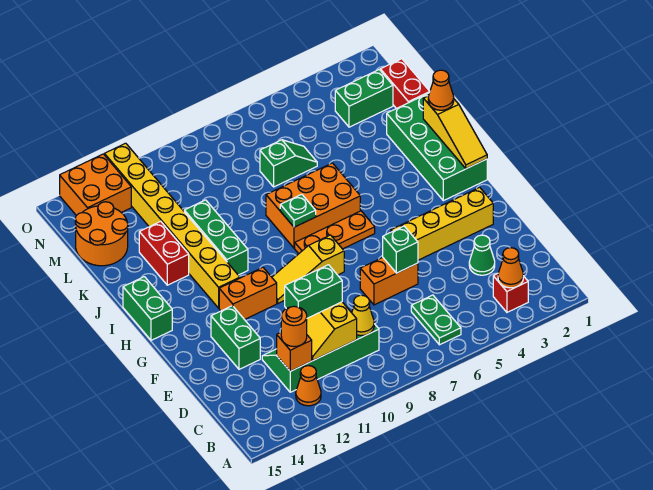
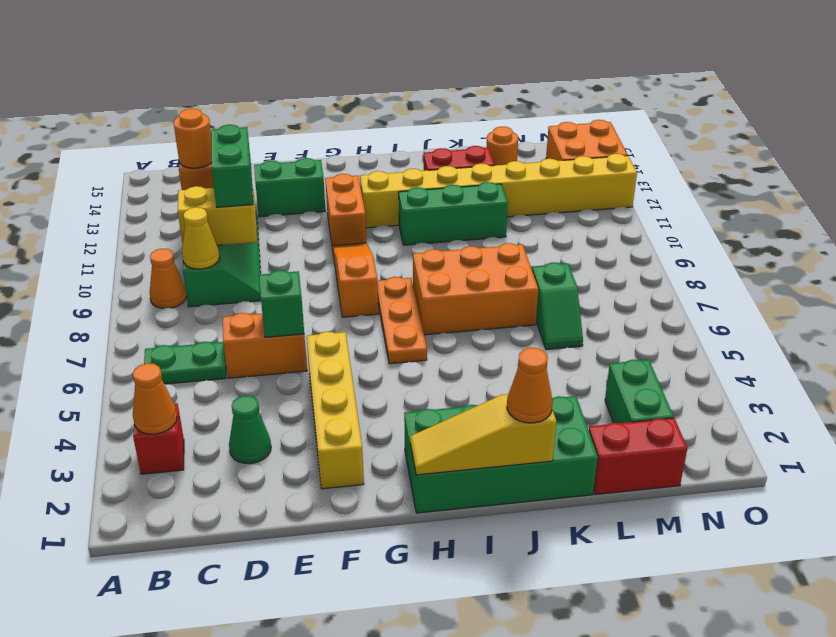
orange cone B12 level 1 -> orange cone B9 level 1
orange brick E6:E7 level 1 -> orange brick D6:E6 level 1
yellow slope G8:G10 level 1 top 8 -> orange slope G8:G10 level 1 top 8
green brick H15:I15 level 1 -> none
orange brick I6:J8 level 1 -> orange brick I7:K8 level 1
green plate I8 level 2 -> none
orange round brick L14:M15 level 1 -> orange round brick L14 level 1

